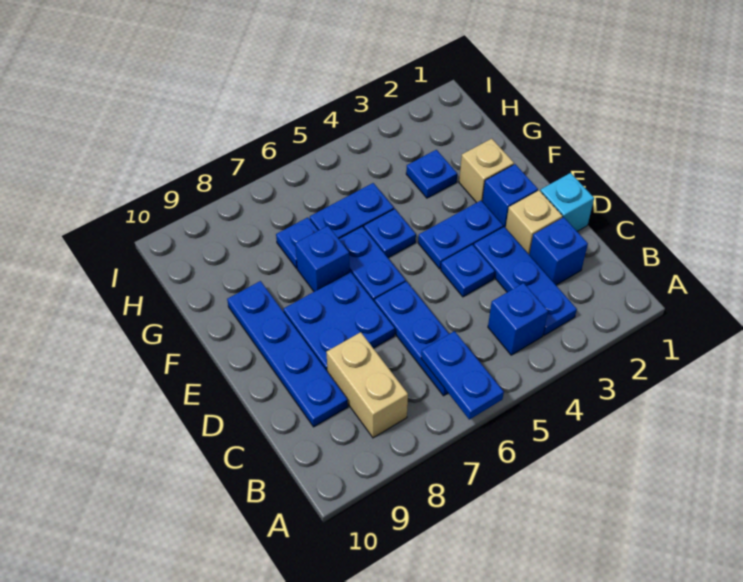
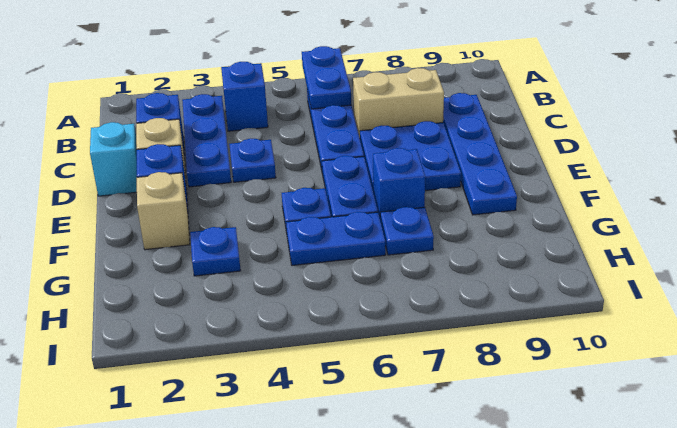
tan brick B8:C8 level 1 -> tan brick C7:C8 level 1
blue plate E3:E4 level 1 -> none

